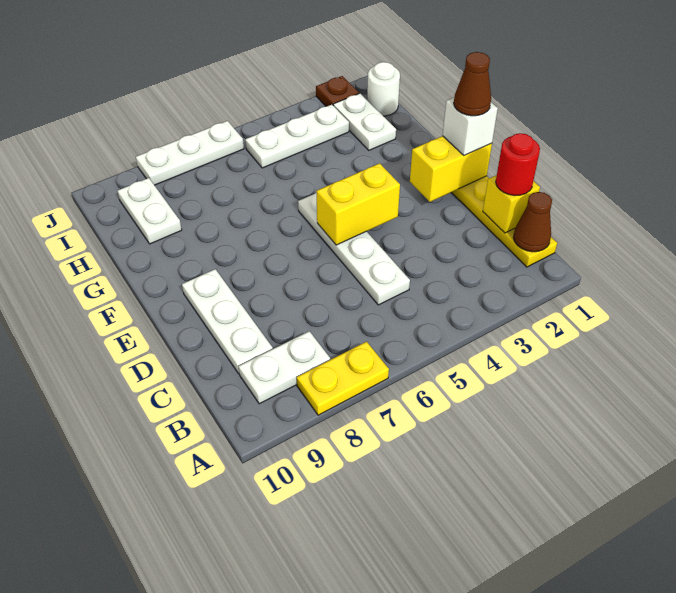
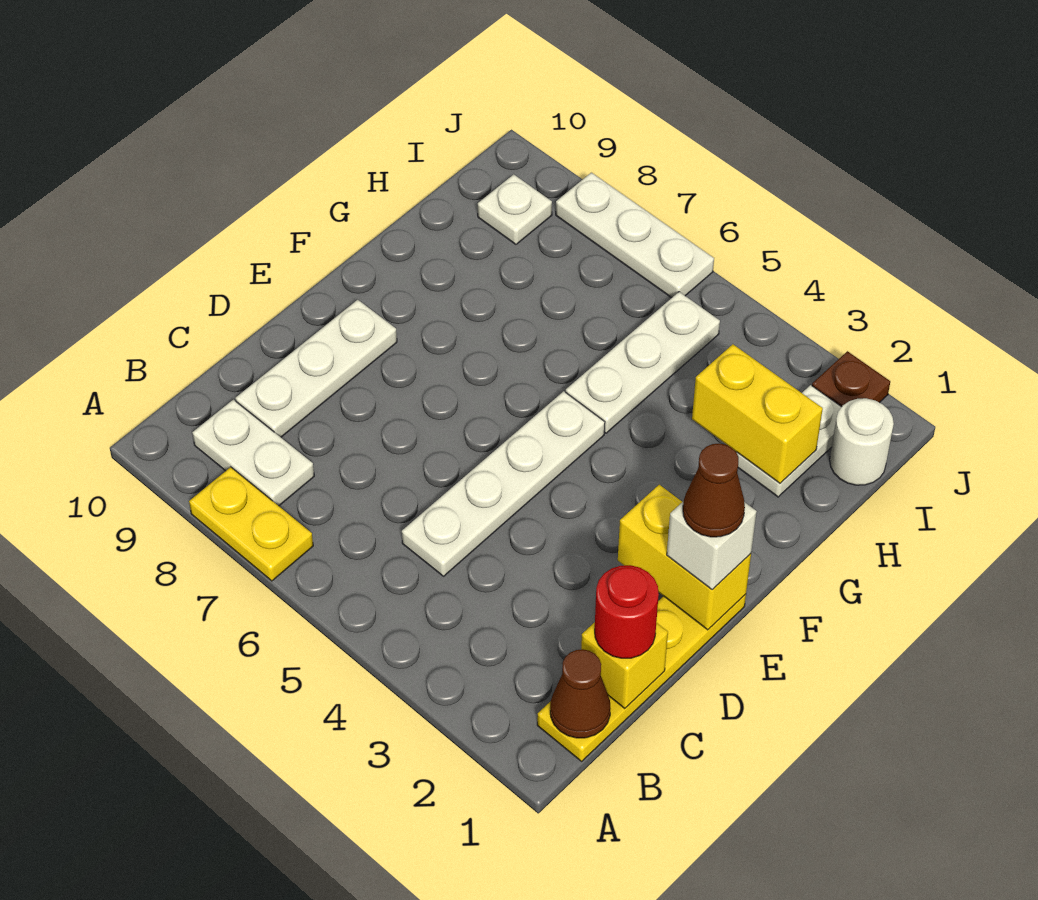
yellow brick E4:E5 level 2 -> yellow brick H2:H3 level 2
white plate H9:I9 level 1 -> white plate I9 level 1
white plate I3:I5 level 1 -> white plate G5:I5 level 1

